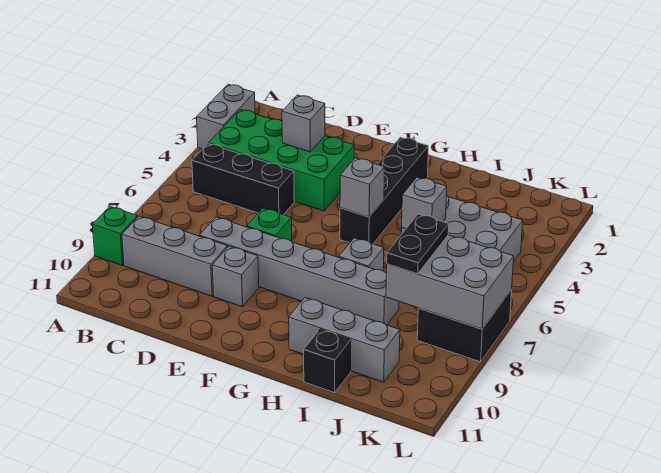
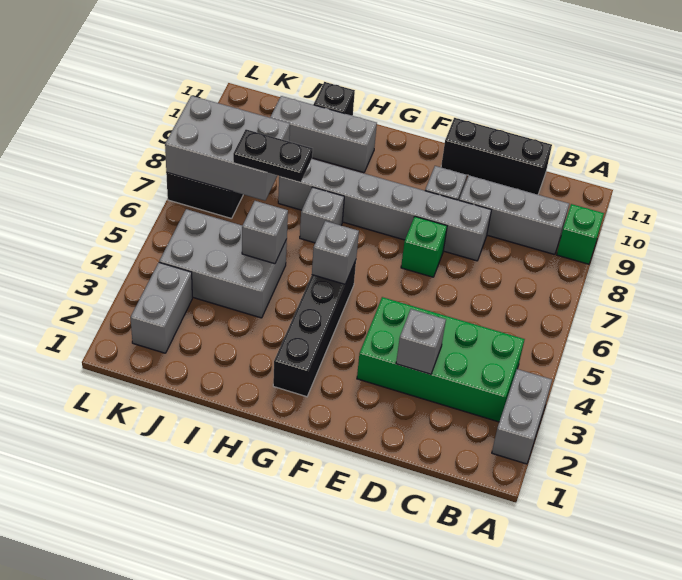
black brick B5:D5 level 1 -> black brick C11:E11 level 1
black plate J7:J8 level 3 -> black plate I7:J7 level 3
none -> grey brick K2:K3 level 1

